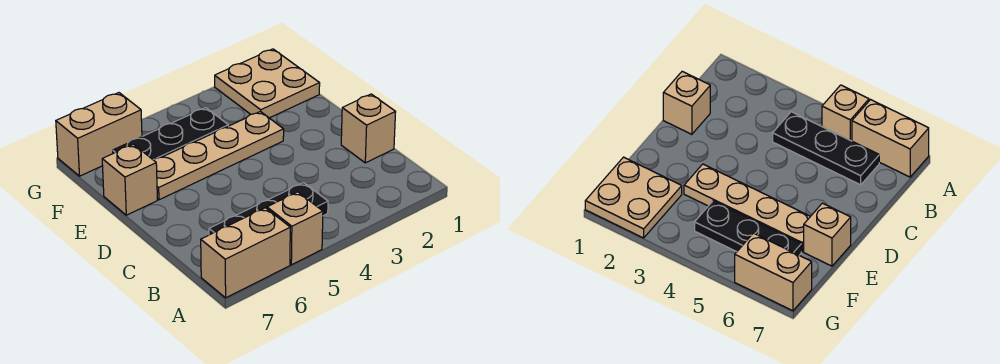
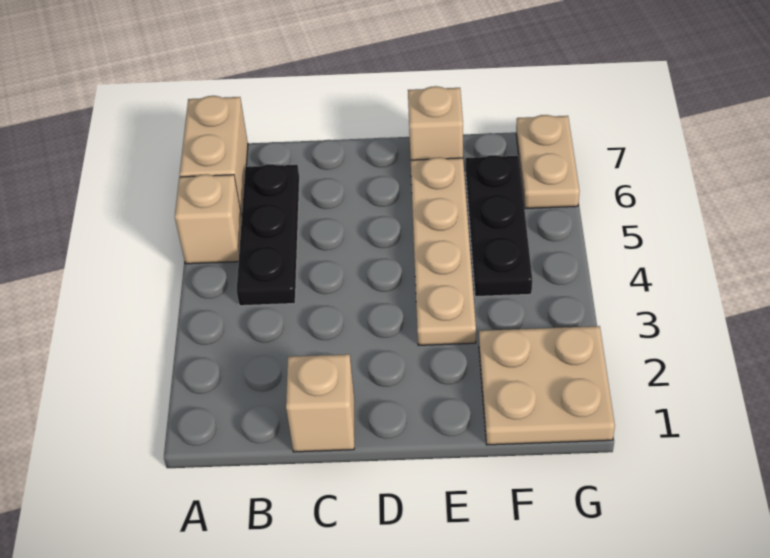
tan brick G6:G7 level 1 -> tan plate G6:G7 level 1

